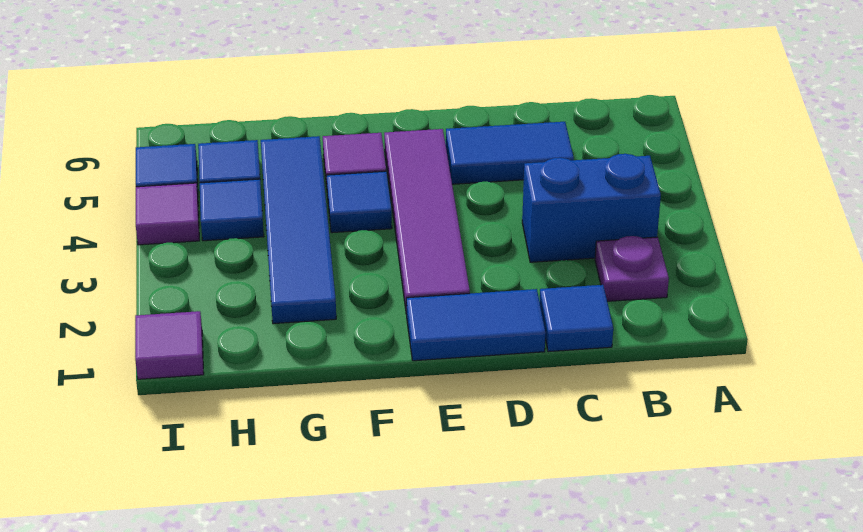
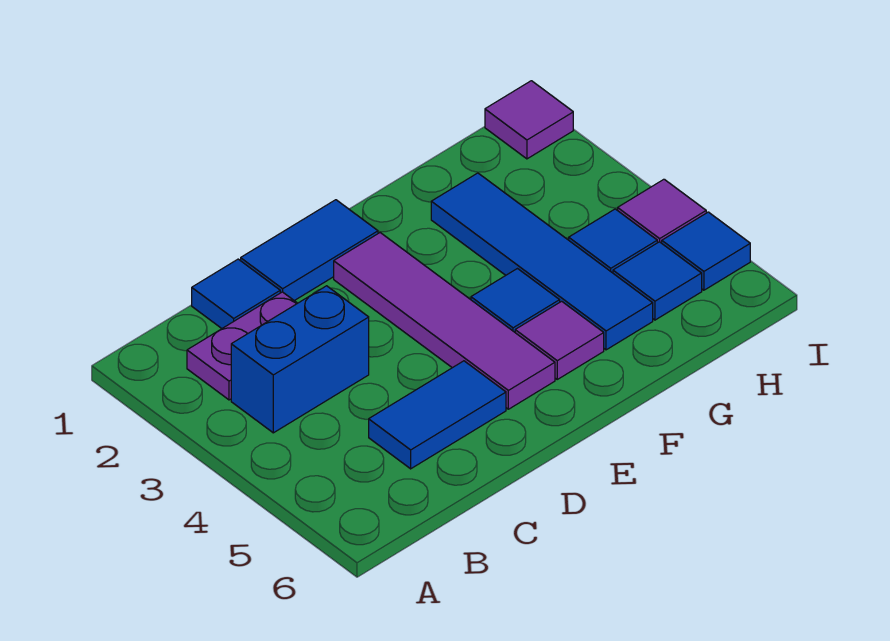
purple plate B2 level 1 -> purple plate B2:C2 level 1

